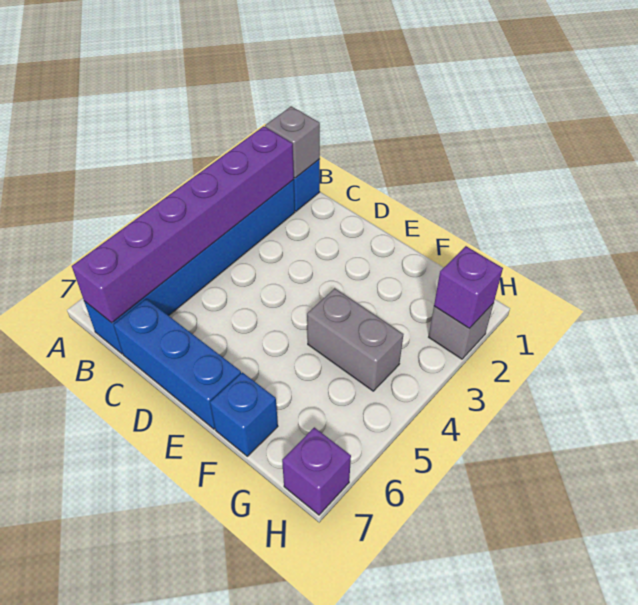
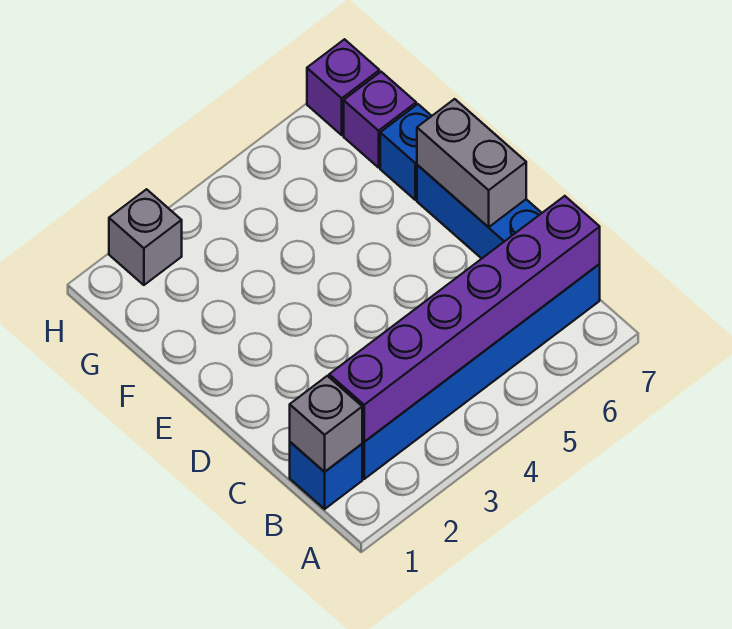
grey brick F4:G4 level 1 -> grey brick D7:E7 level 2
purple brick H2 level 2 -> purple brick G7 level 1

